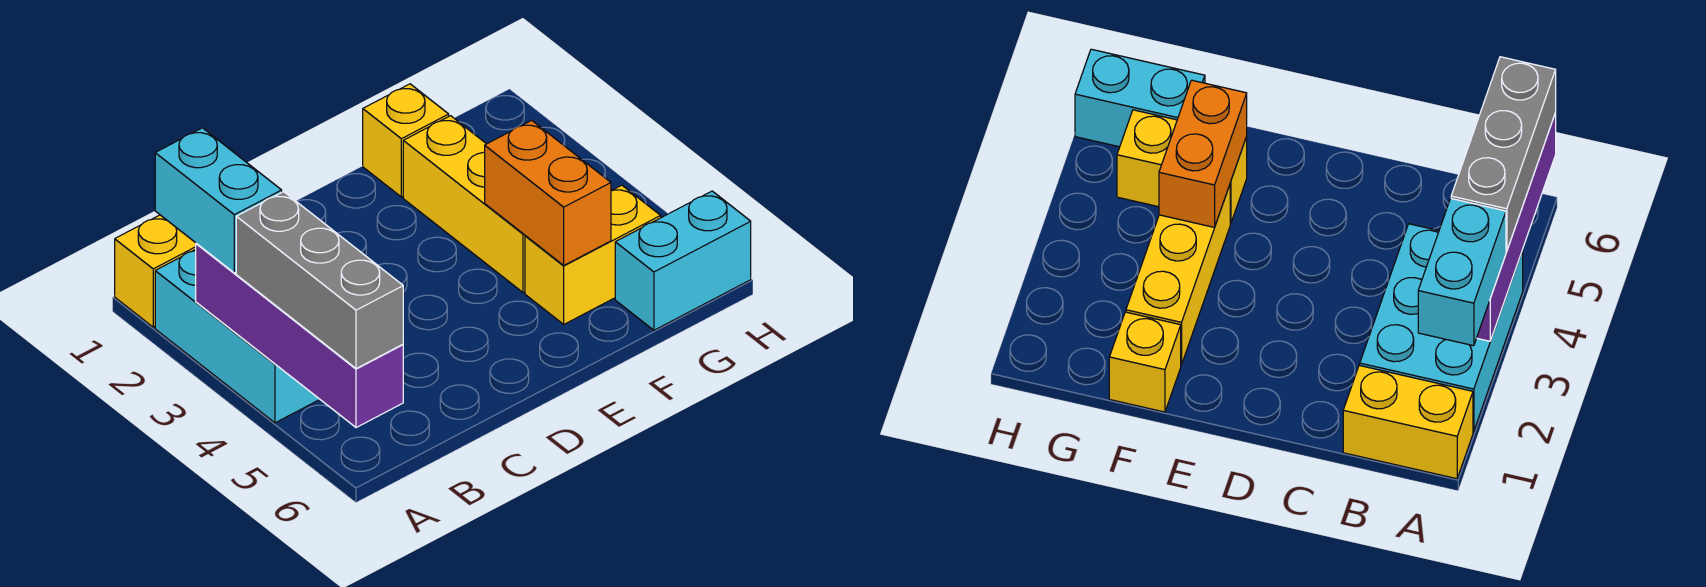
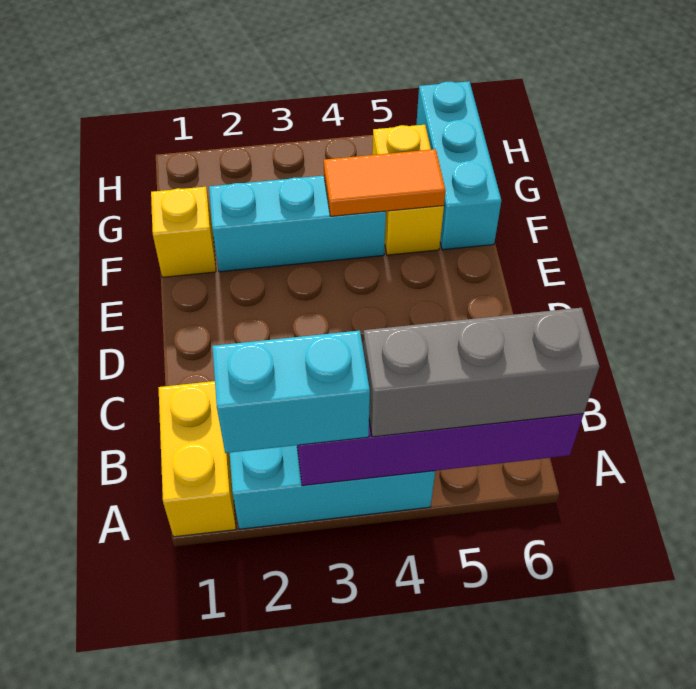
yellow brick F2:F4 level 1 -> cyan brick F2:F4 level 1
orange brick F4:F5 level 2 -> orange tile F4:F5 level 2
cyan brick G6:H6 level 1 -> cyan brick F6:H6 level 1

